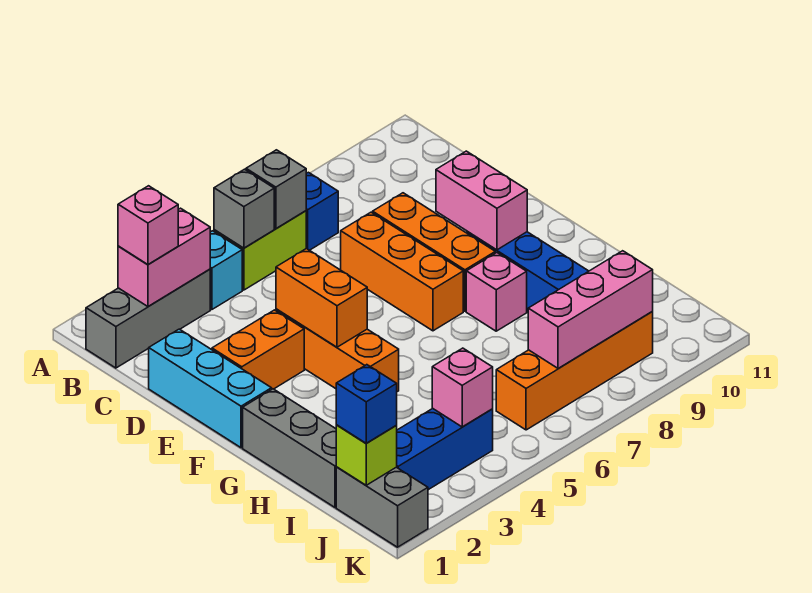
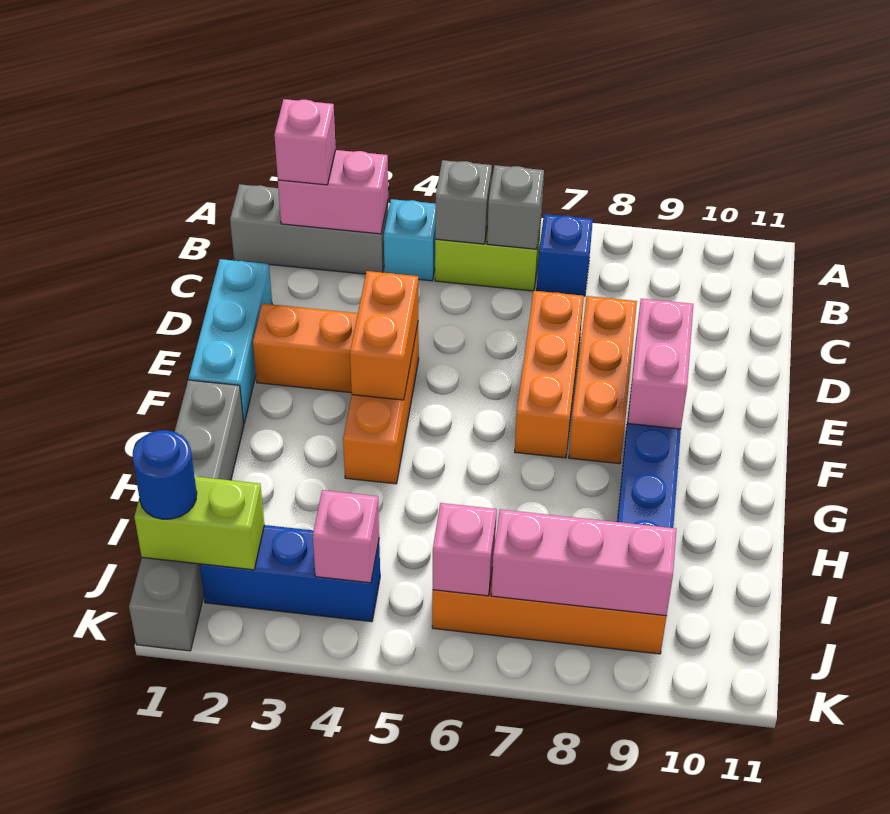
pink brick G8 level 1 -> pink brick J6 level 2
lime brick J1 level 2 -> lime brick J1:J2 level 2
blue brick J1 level 3 -> blue round brick J1 level 3

